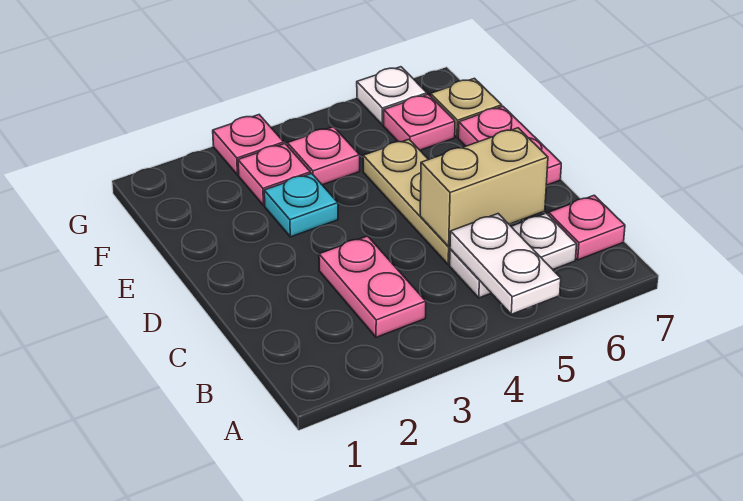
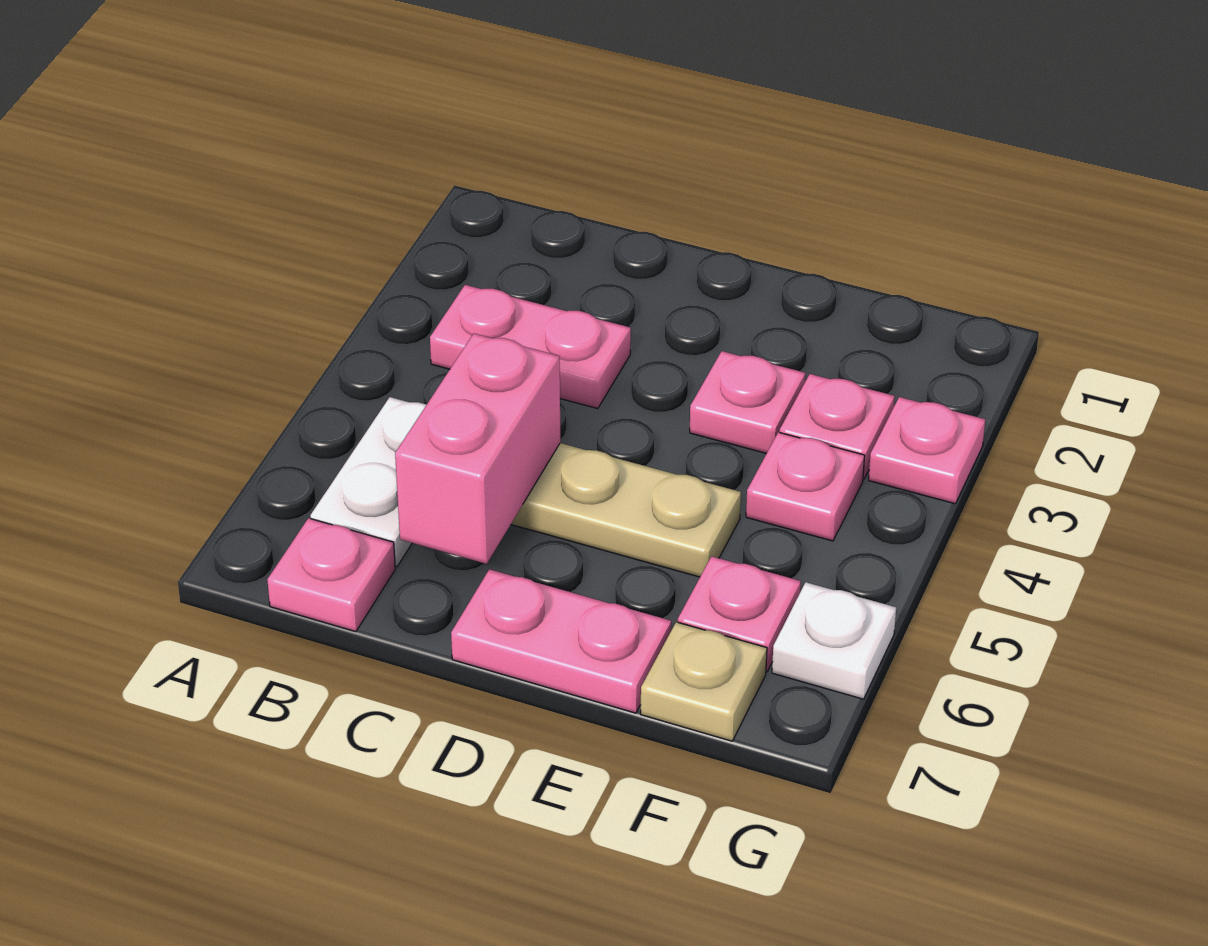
white plate A5:B5 level 2 -> none
tan brick C5:C6 level 2 -> pink brick C5:C6 level 2
cyan plate E3 level 1 -> pink plate E3 level 1

